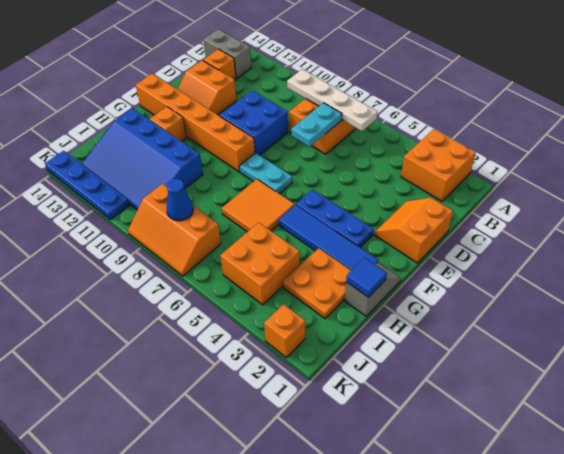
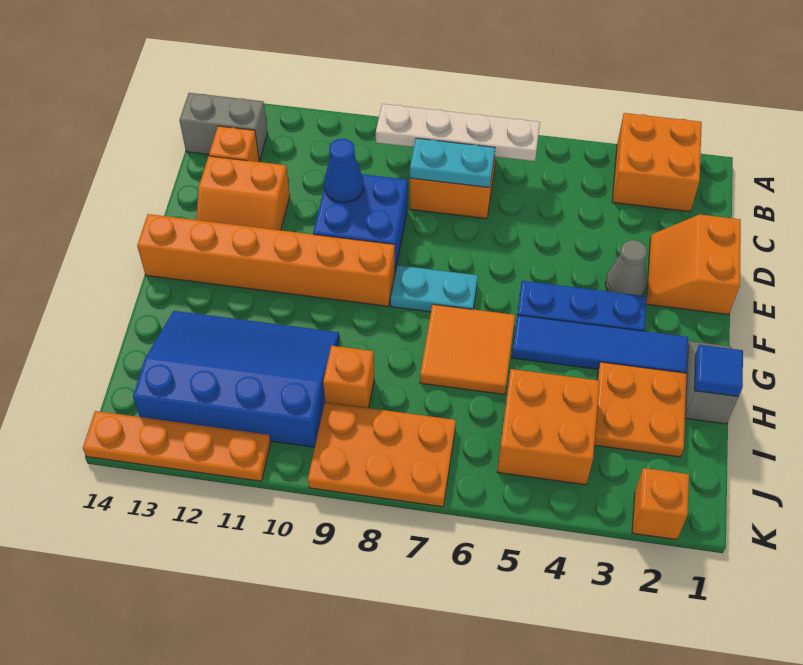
cyan plate C7:D7 level 2 -> cyan plate C7:C8 level 2
none -> grey cone E3 level 1
orange brick G12 level 1 -> orange brick I9 level 1
blue slope H10:J13 level 1 top H -> blue slope H10:J13 level 1 top J
orange slope J7:K9 level 1 top J -> orange plate J7:K9 level 1
blue cone J8 level 2 -> blue cone D10 level 2
blue plate K11:K14 level 1 -> orange plate K11:K14 level 1

